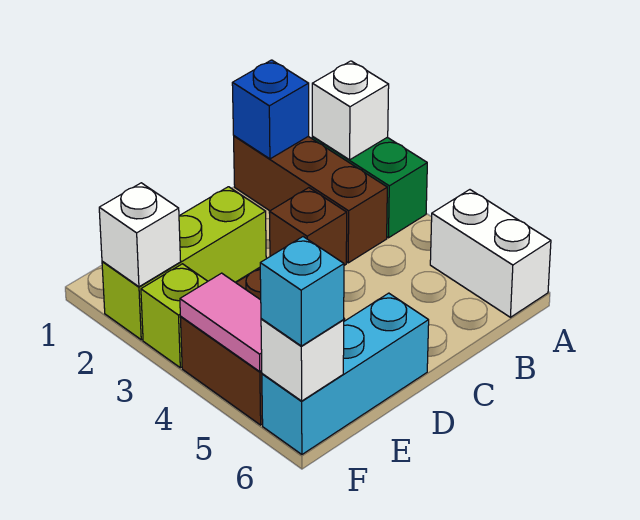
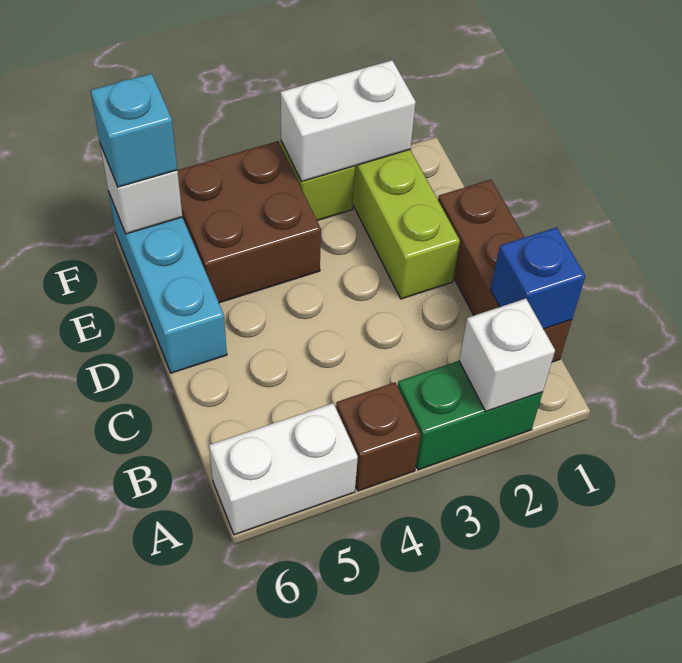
brown brick B1:B3 level 1 -> brown brick B1:D1 level 1
brown brick C3 level 1 -> brown brick A4 level 1
white brick F2 level 2 -> white brick F2:F3 level 2
pink tile F4:F5 level 2 -> none

